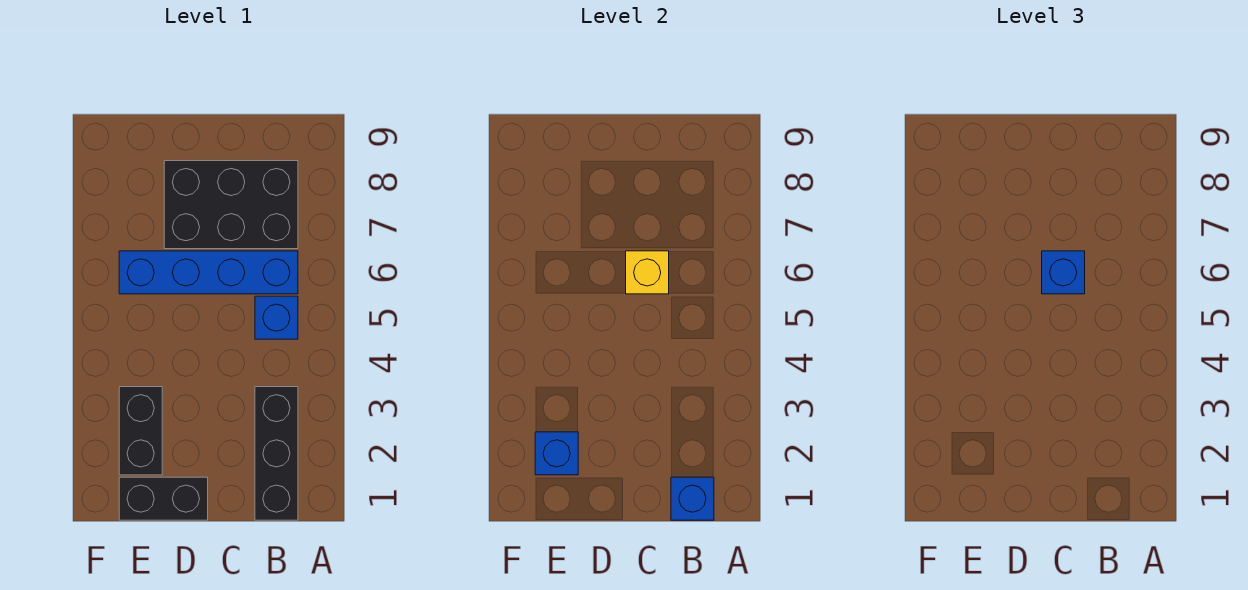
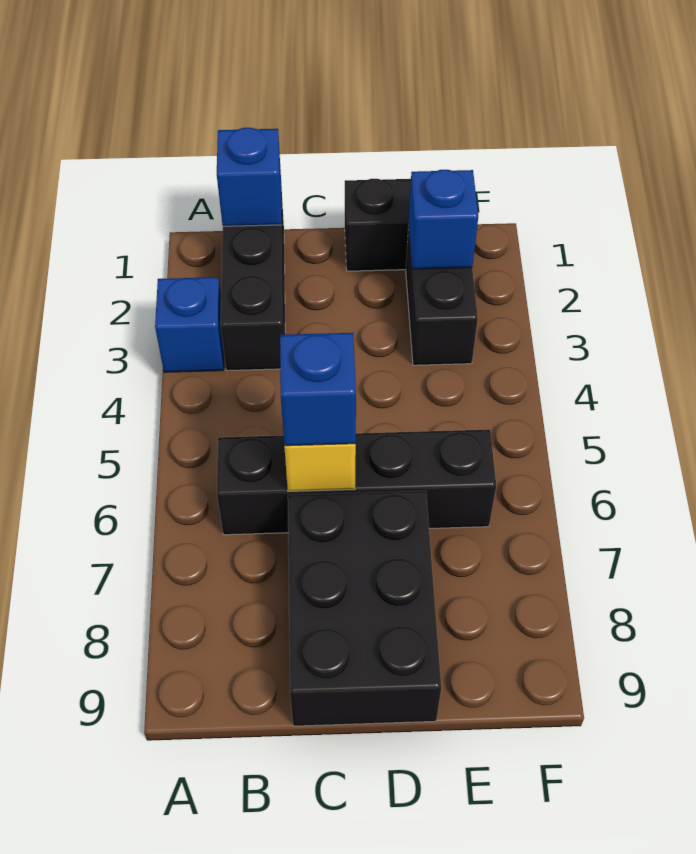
blue brick B5 level 1 -> blue brick A3 level 1
blue brick B6:E6 level 1 -> black brick B6:E6 level 1
black brick B7:D8 level 1 -> black brick C7:D9 level 1

